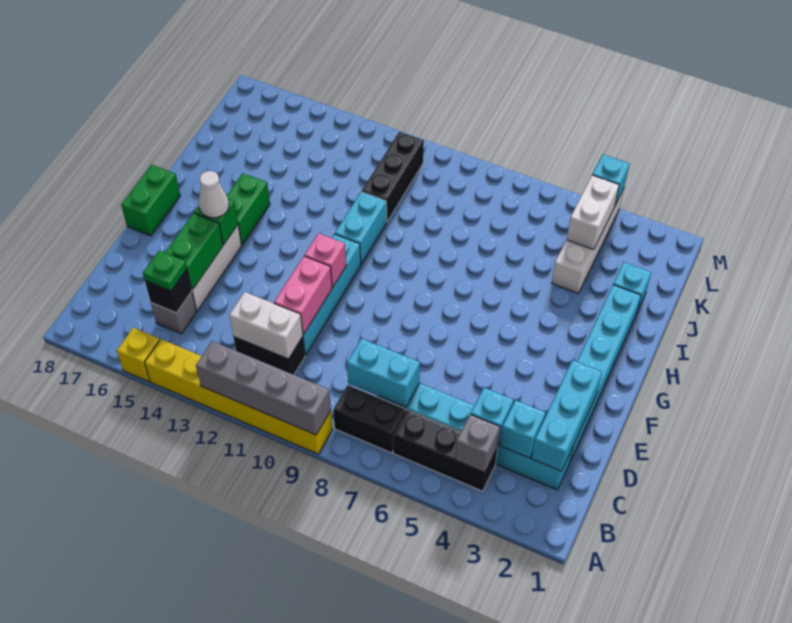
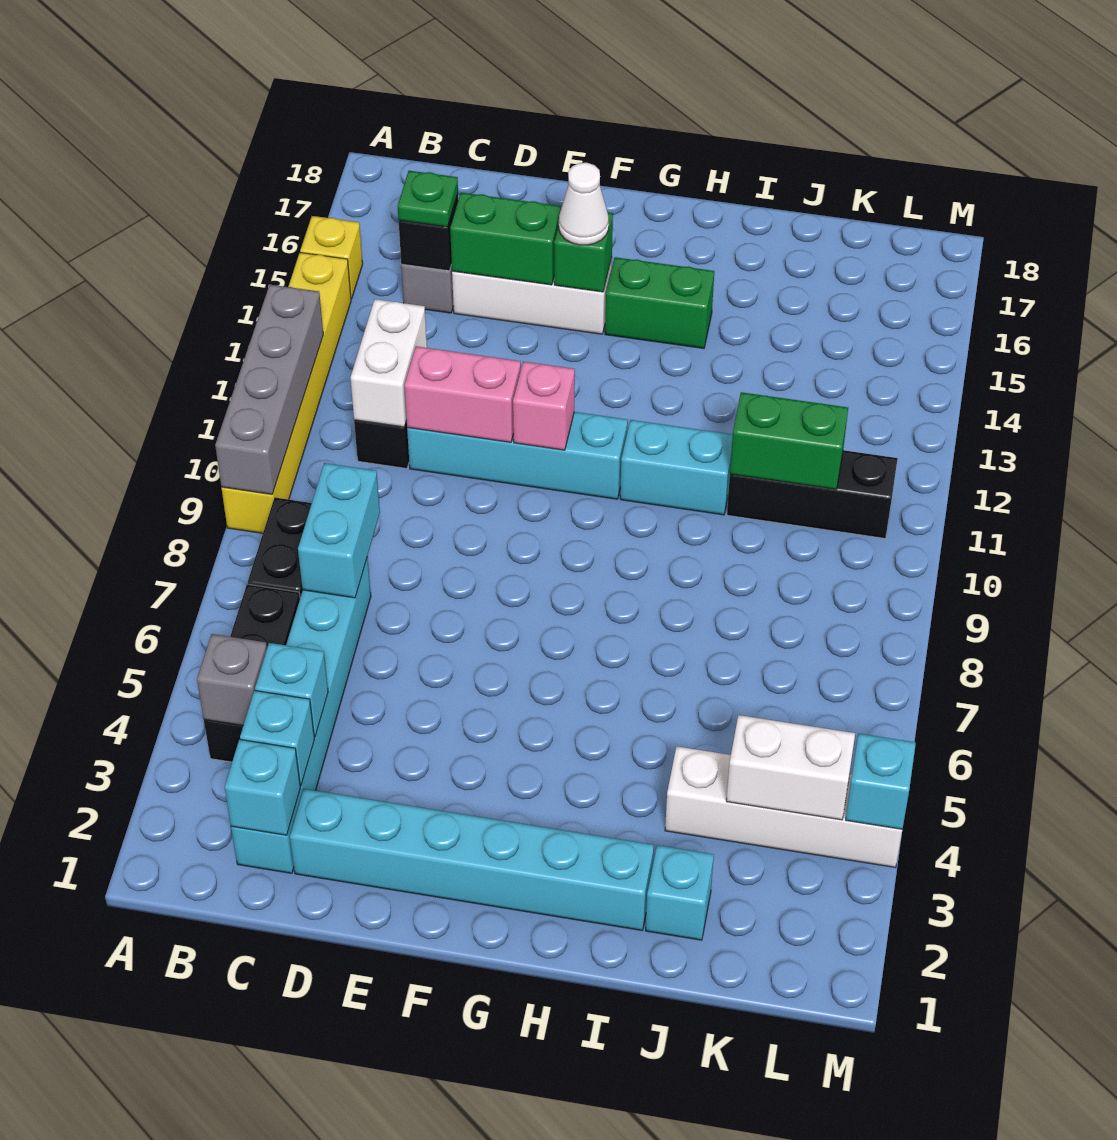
cyan brick C2:E2 level 2 -> cyan brick C2 level 2
green brick F18:G18 level 1 -> green brick J11:K11 level 2

